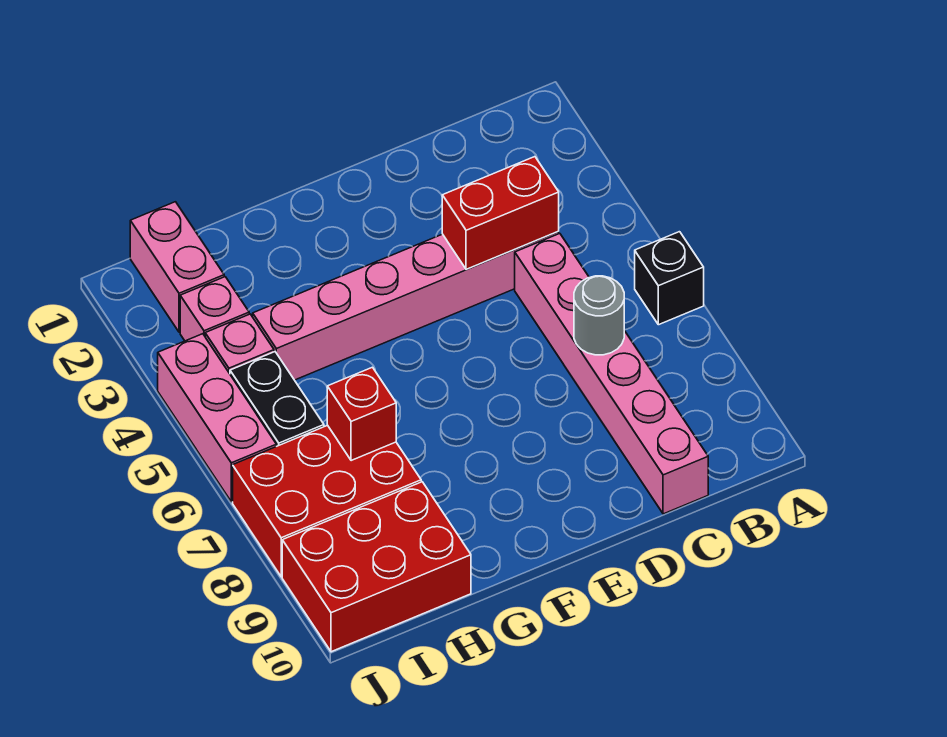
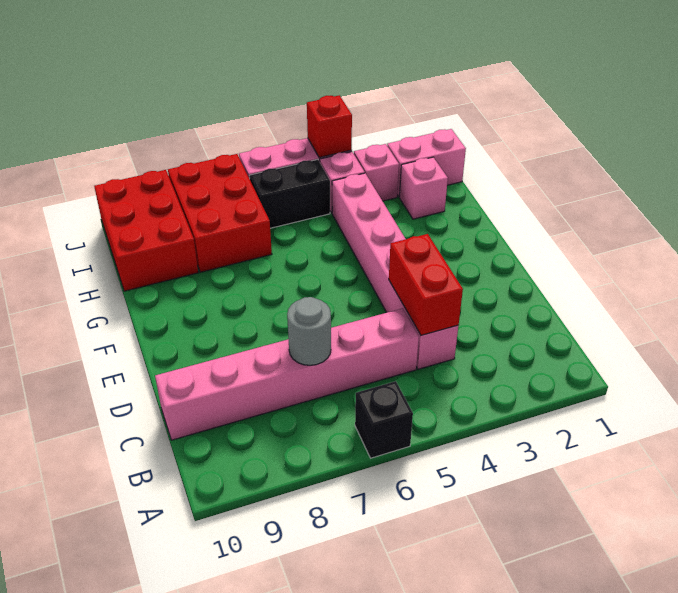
none -> pink brick H2 level 1
red brick H7 level 2 -> red brick J4 level 2

